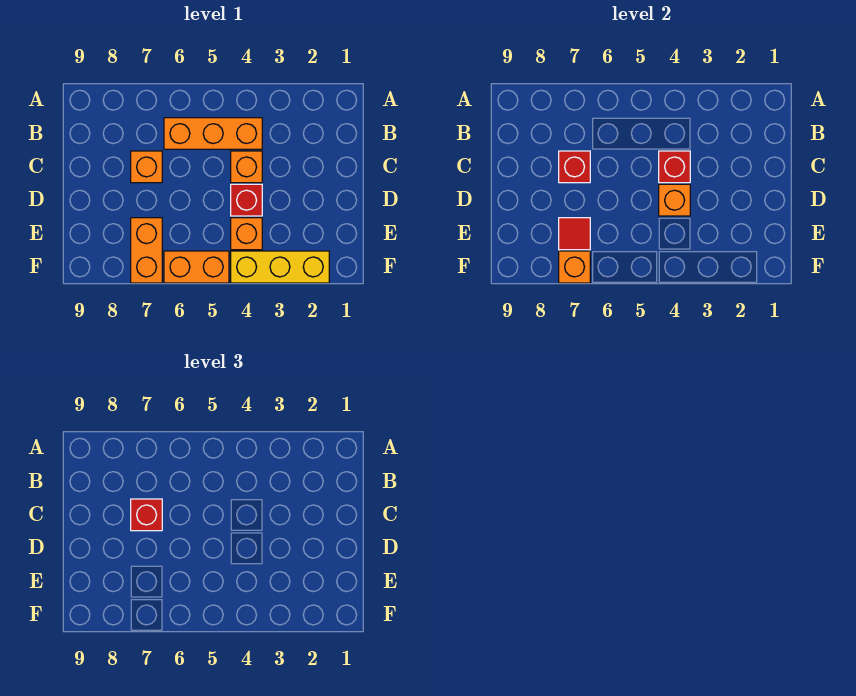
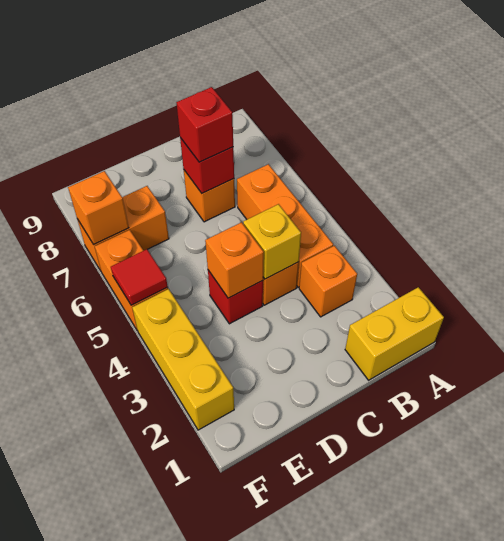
none -> yellow brick A1:B1 level 1
red brick C4 level 2 -> yellow brick C4 level 2
orange brick E4 level 1 -> orange brick B3 level 1
red tile E7 level 2 -> red tile F5 level 2

